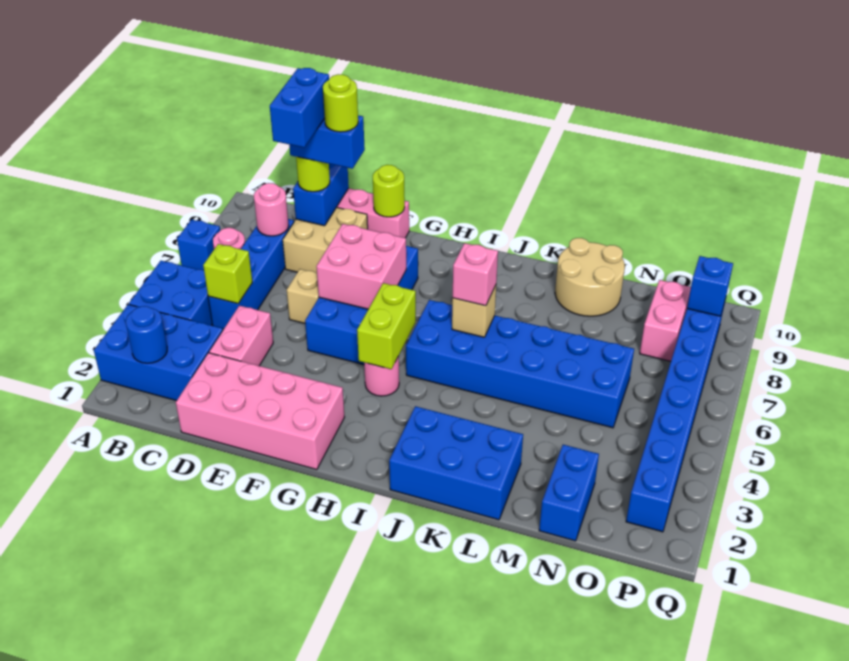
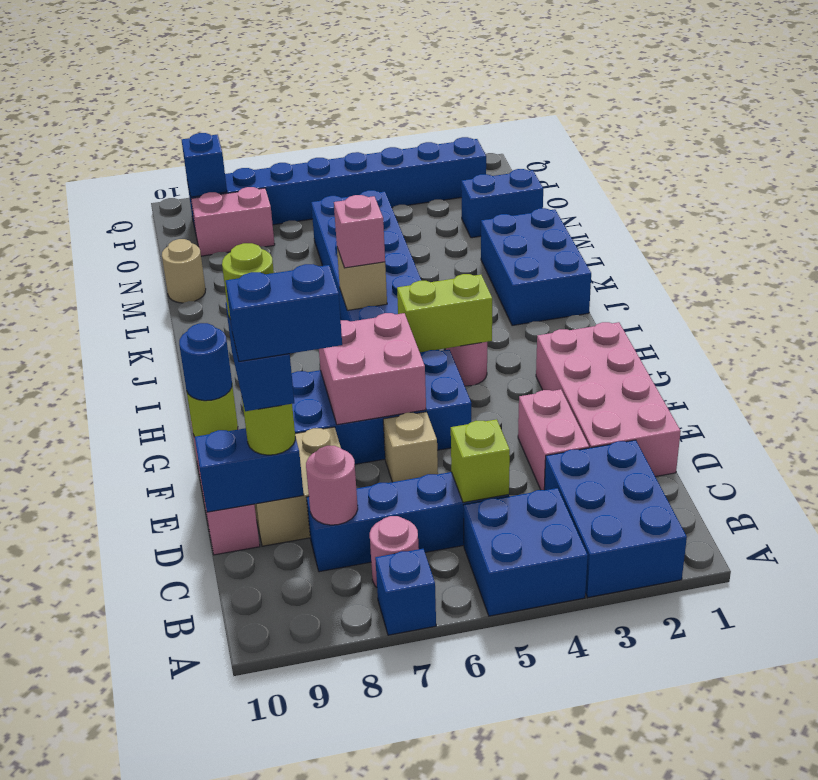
blue round brick B2 level 2 -> blue round brick F10 level 3
pink brick D3:D4 level 1 -> pink brick D3:E3 level 1
tan round brick L9:M10 level 1 -> tan round brick M10 level 1

